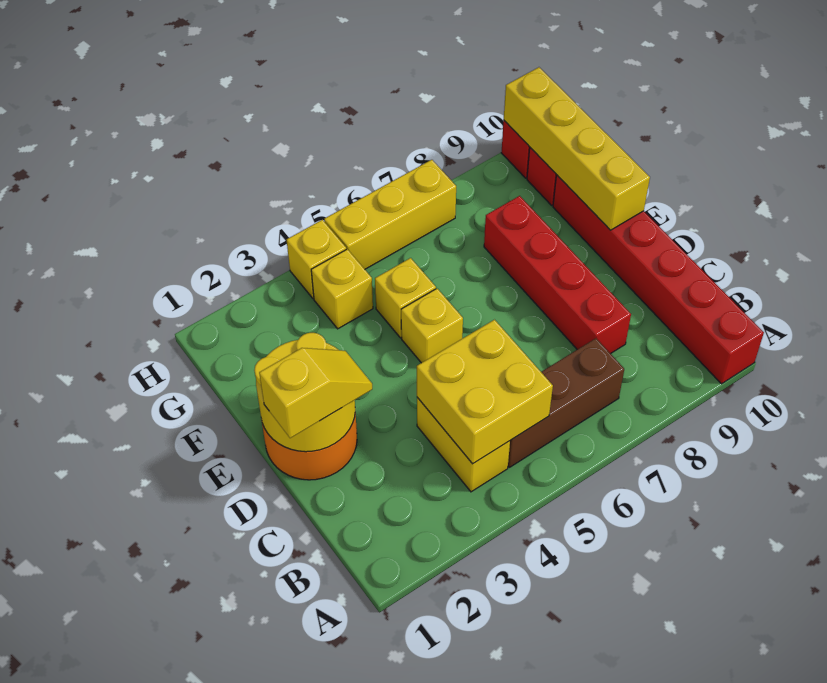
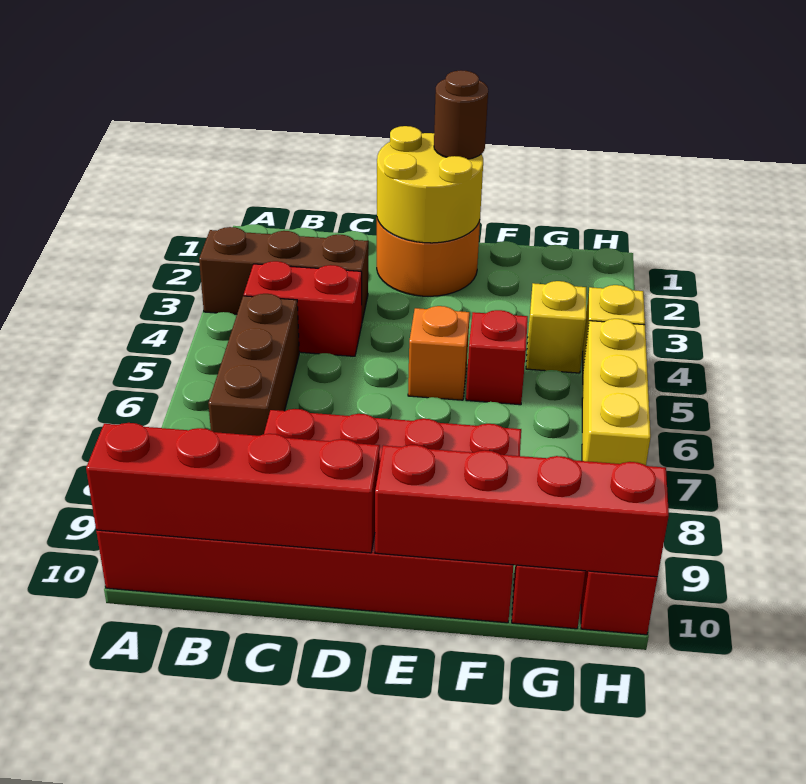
none -> brown brick A3:C3 level 1
none -> red brick A10:D10 level 2
yellow brick B4:C4 level 1 -> red brick B4:C4 level 1
yellow brick B4:C5 level 2 -> none
yellow slope D1:D2 level 3 top 1 -> none
none -> brown round brick E1 level 3
yellow brick E5 level 1 -> orange brick E5 level 1
yellow brick E10:H10 level 2 -> red brick E10:H10 level 2
yellow brick F5 level 1 -> red brick F5 level 1

